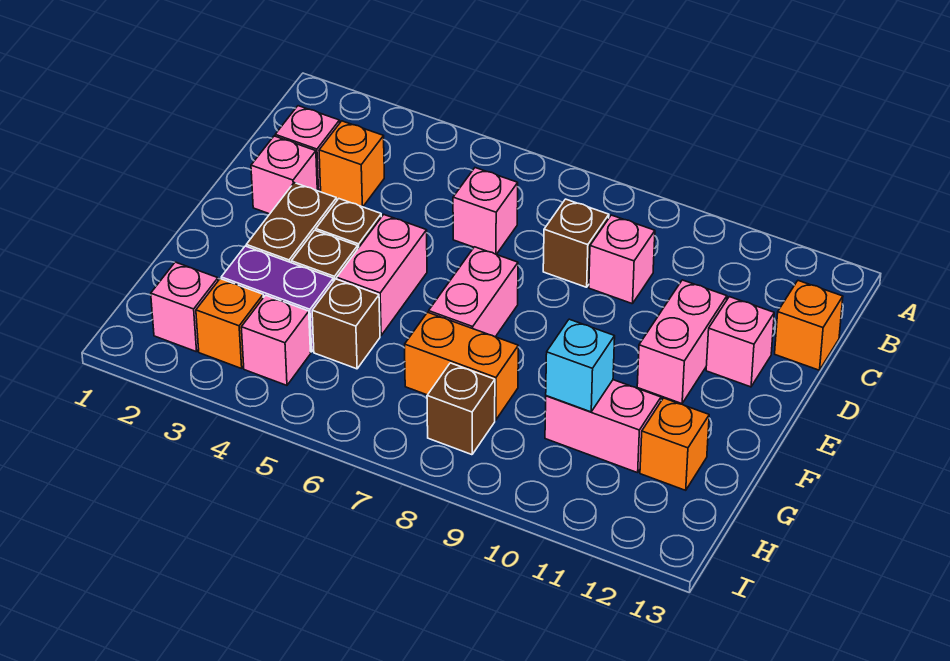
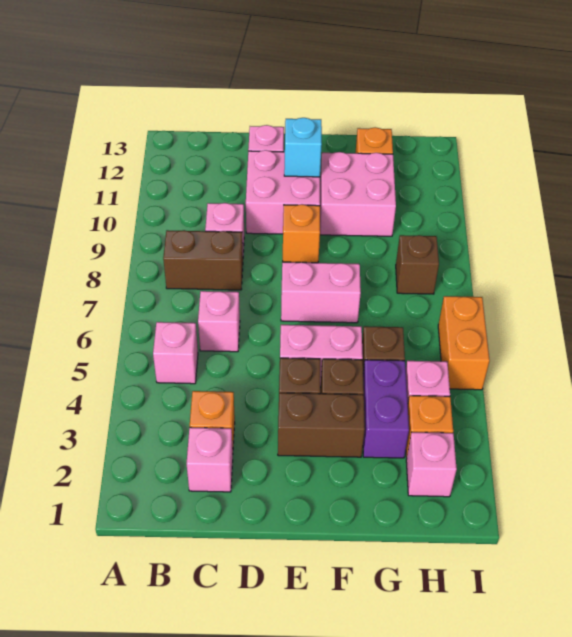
brown brick C8 level 1 -> brown brick B8:C8 level 1
orange brick C13 level 1 -> orange brick E9 level 1
pink brick D2 level 1 -> pink brick B5 level 1
pink brick D11:E11 level 1 -> pink brick D10:E11 level 1
orange brick G7:G8 level 1 -> orange brick I5:I6 level 1
pink brick G10:G11 level 1 -> pink brick F10:G11 level 1
cyan brick G10 level 2 -> cyan brick E11 level 2

